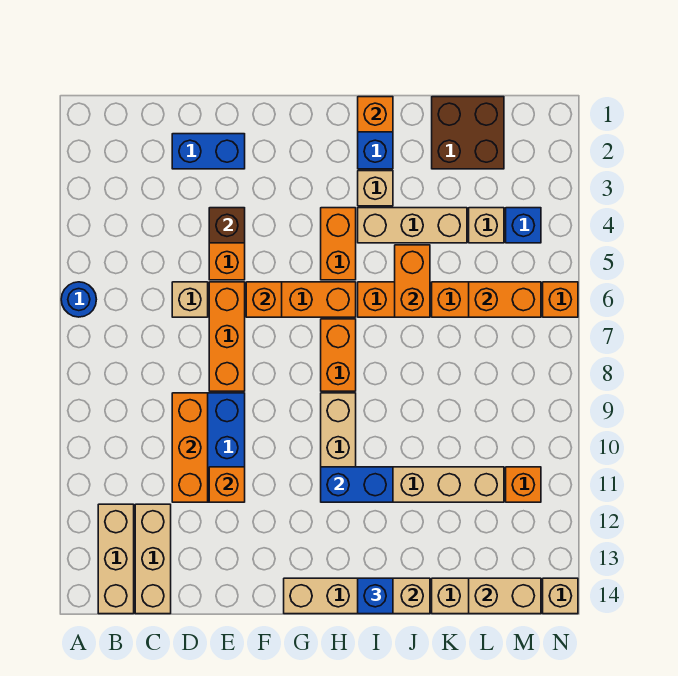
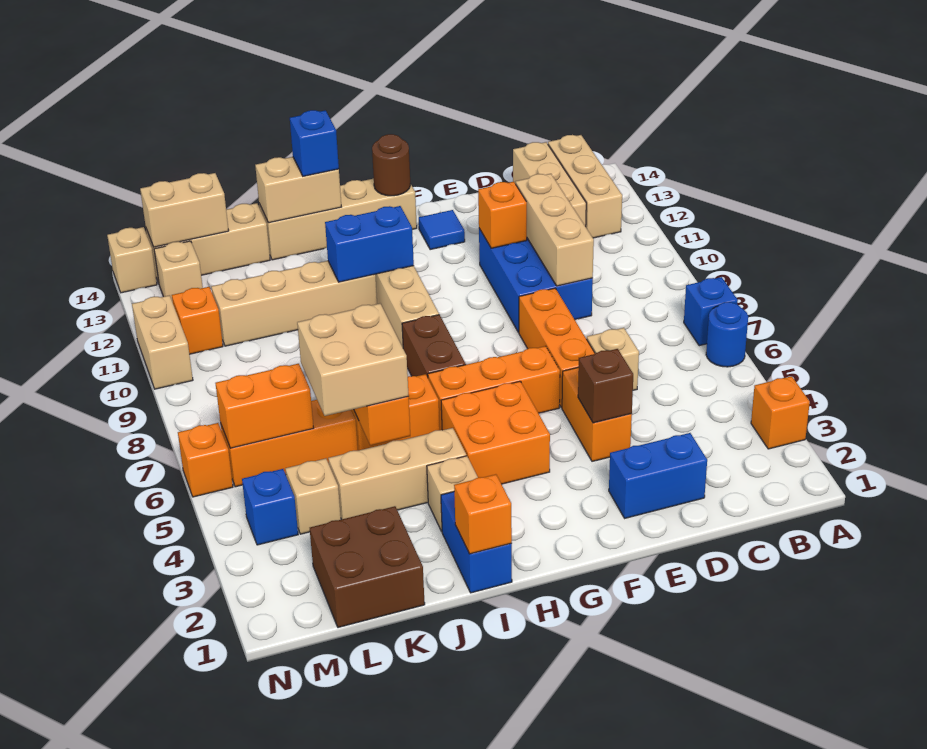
none -> blue brick A7 level 1
orange brick D9:D11 level 2 -> tan brick D9:D11 level 2
orange brick F6 level 2 -> orange brick A3 level 1
none -> blue tile F13 level 1
none -> brown round brick G14 level 2
orange brick H4:H5 level 1 -> orange brick G4:H5 level 1
orange brick H7:H8 level 1 -> brown brick H7:H8 level 1
none -> tan brick J5:K6 level 3
none -> tan brick M13 level 1
none -> tan brick N10:N11 level 1

